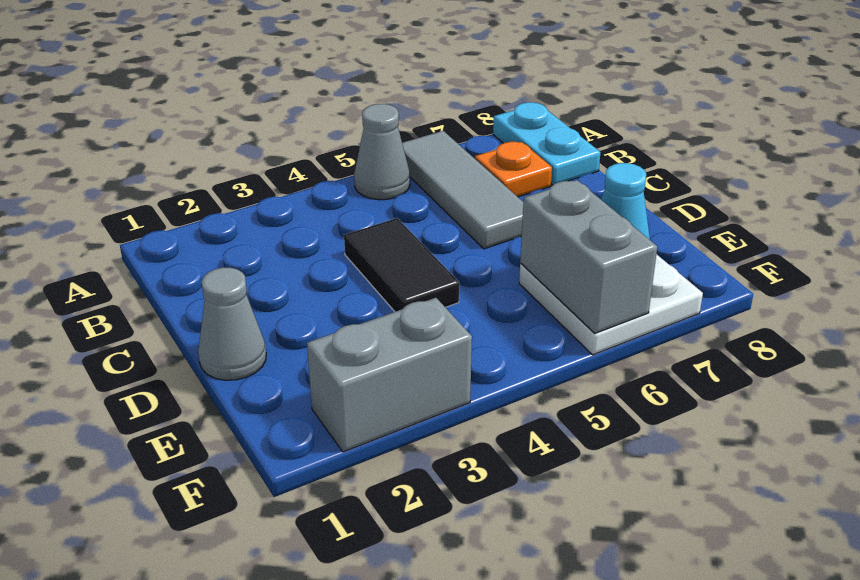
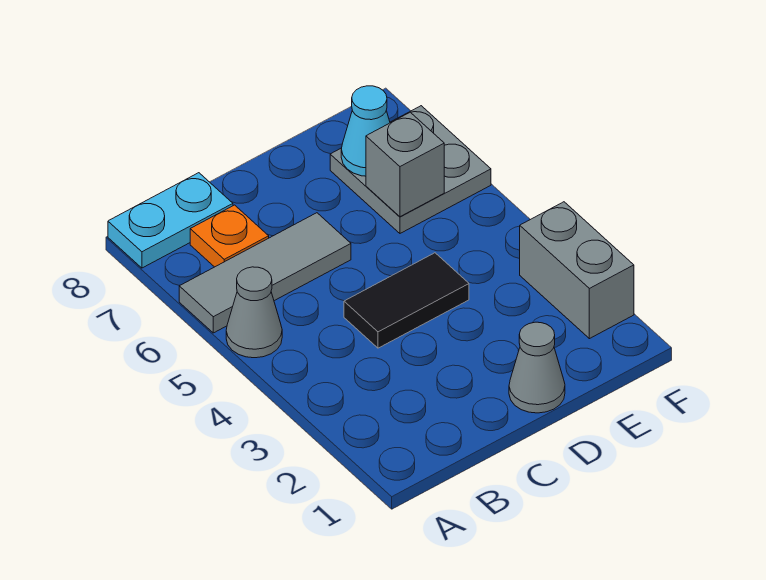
white plate E6:F7 level 1 -> grey plate E6:F7 level 1
grey brick E6:F6 level 2 -> grey brick E6 level 2

